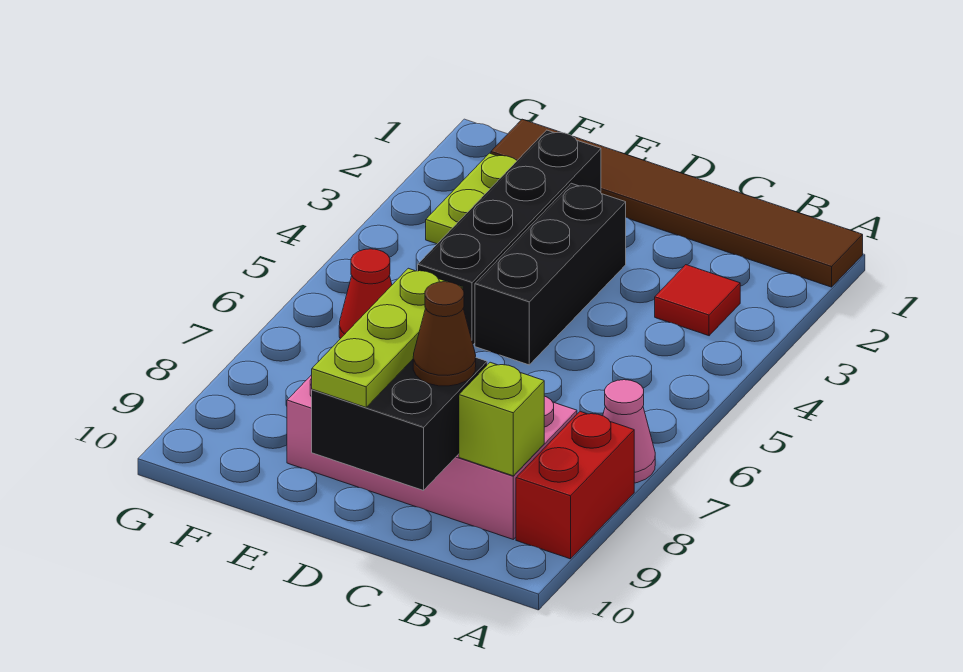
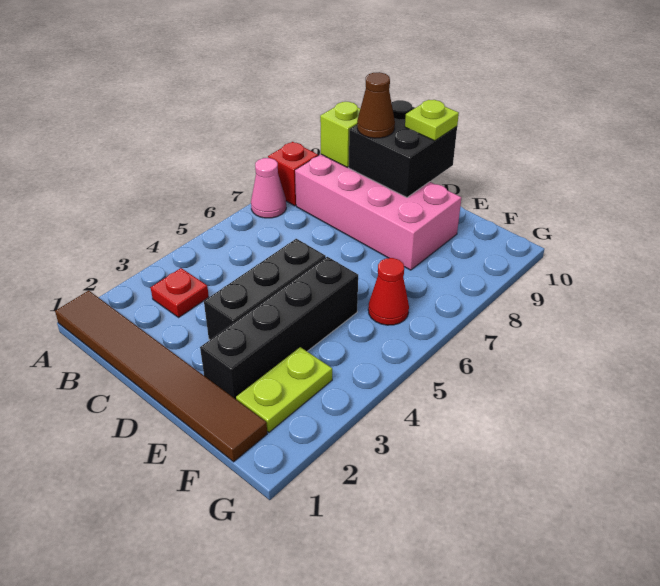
red brick A8:A9 level 1 -> red brick A8 level 1
red tile B3 level 1 -> red plate B3 level 1
lime plate D8:D10 level 3 -> lime plate D10 level 3

